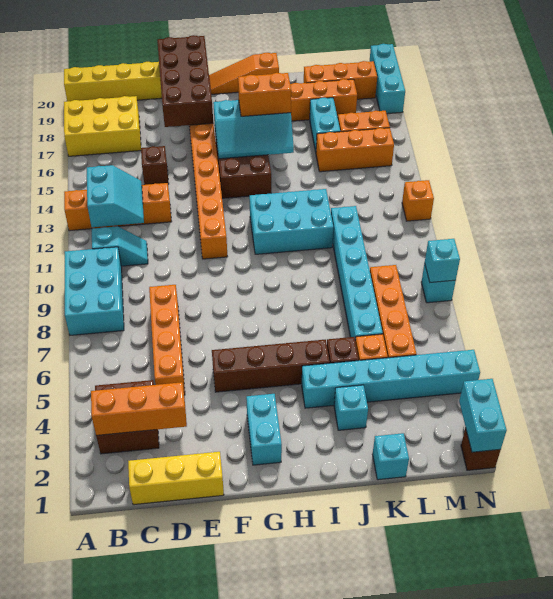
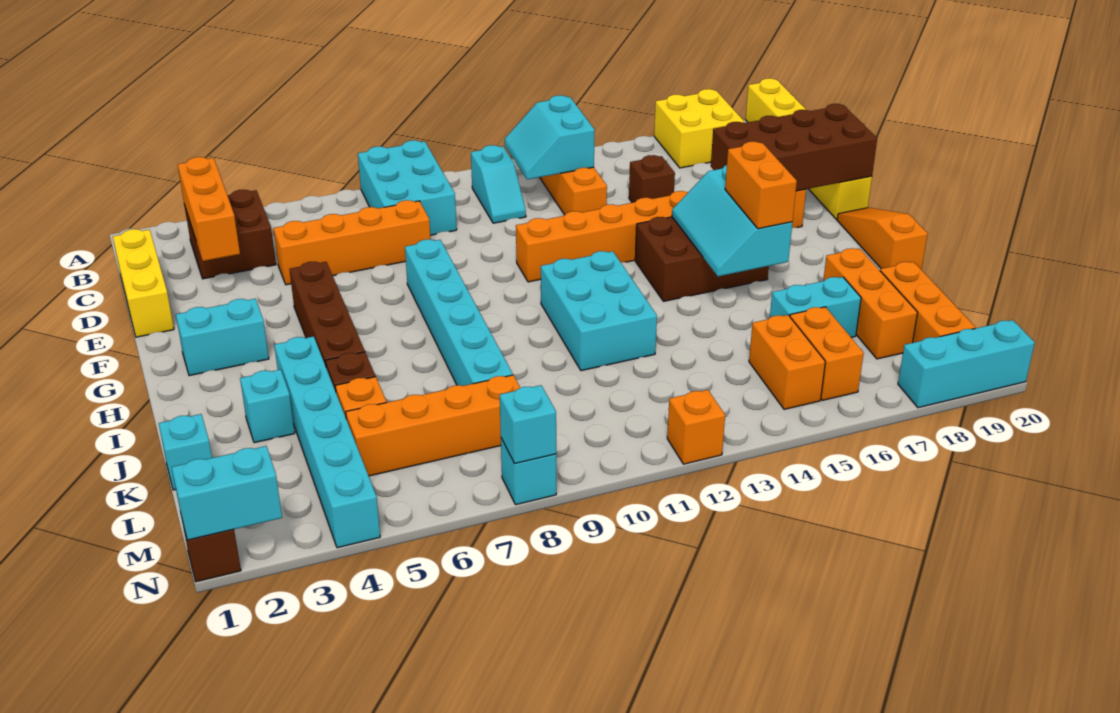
cyan brick A8:B10 level 1 -> cyan brick A8:C9 level 1
yellow brick A17:C18 level 1 -> yellow brick A17:B18 level 1
cyan slope B12:C13 level 2 top B -> cyan slope B12:C13 level 2 top 13
cyan brick K6:K11 level 1 -> cyan brick F8:K8 level 1
orange brick K15:M15 level 1 -> orange brick L15:M15 level 1

